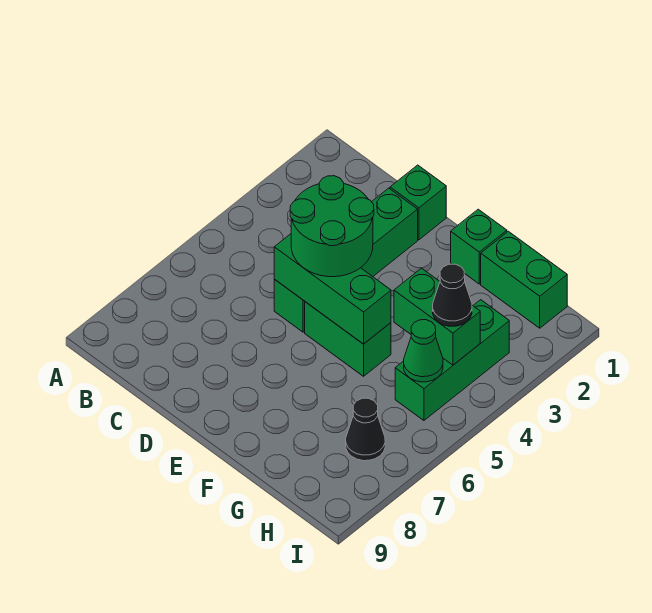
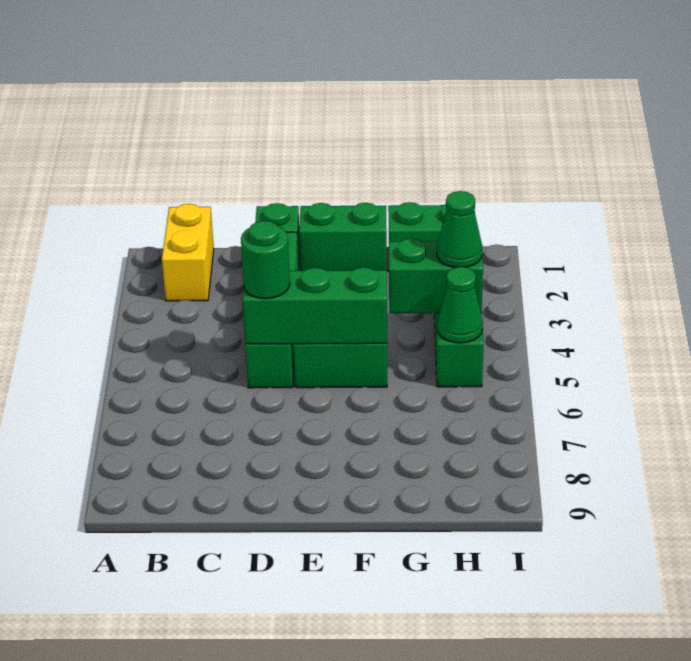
none -> yellow brick B1:B2 level 1
green round brick D4:E5 level 3 -> green round brick D5 level 3
green brick F1 level 1 -> green brick E1:F1 level 1
black cone H4 level 3 -> green cone H4 level 3
black cone H7 level 1 -> none

